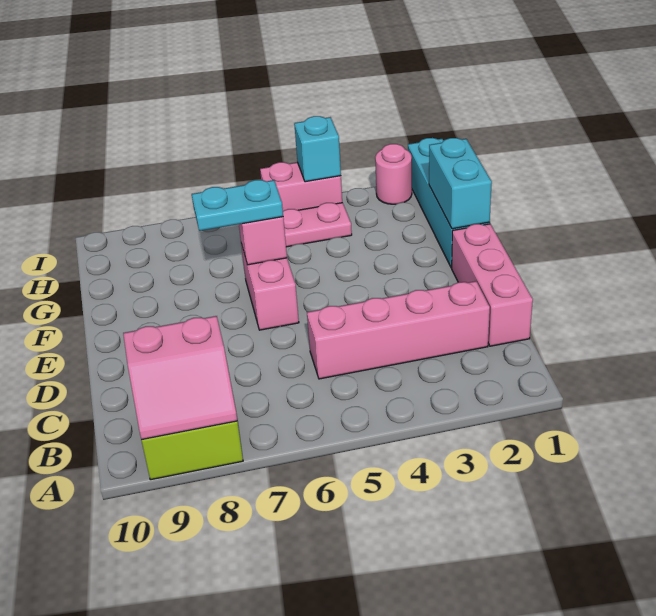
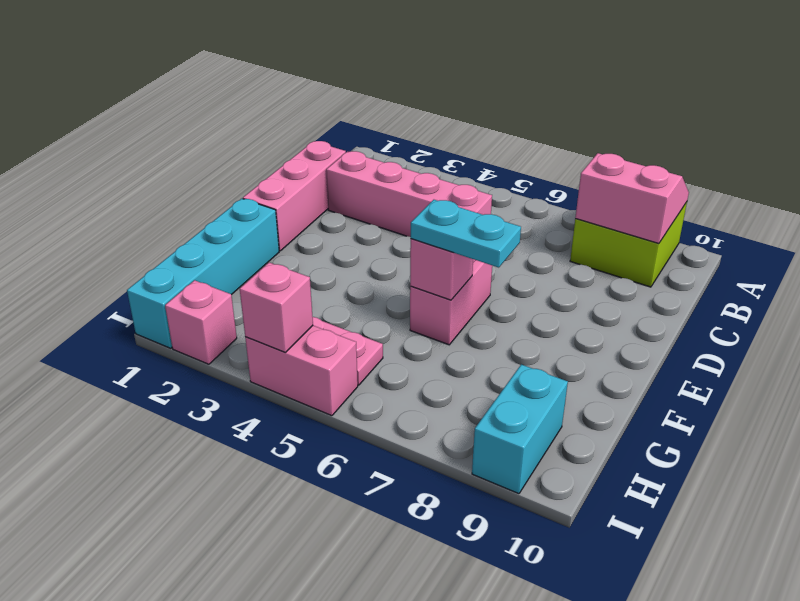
cyan brick F1:G1 level 2 -> cyan brick H9:I9 level 1
pink round brick I2 level 1 -> pink brick I2 level 1
cyan brick I4 level 2 -> pink brick I4 level 2

